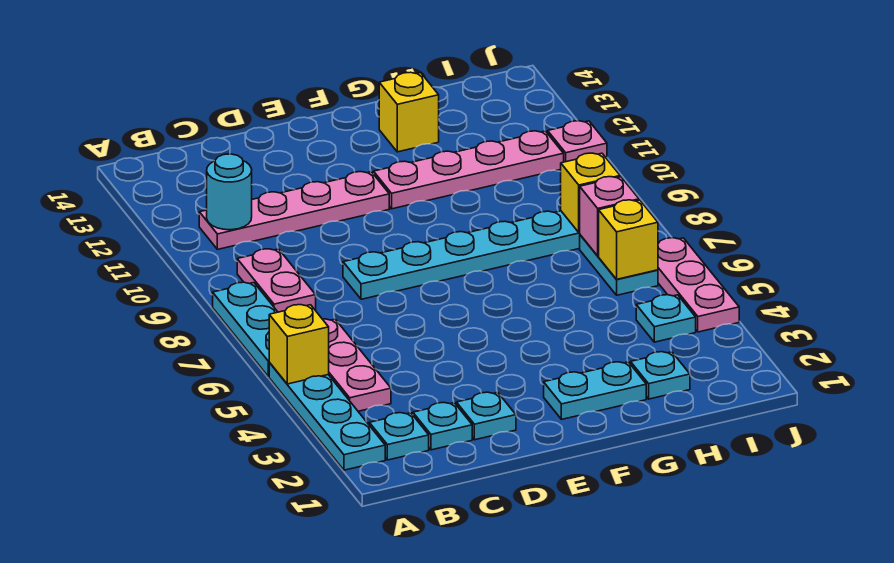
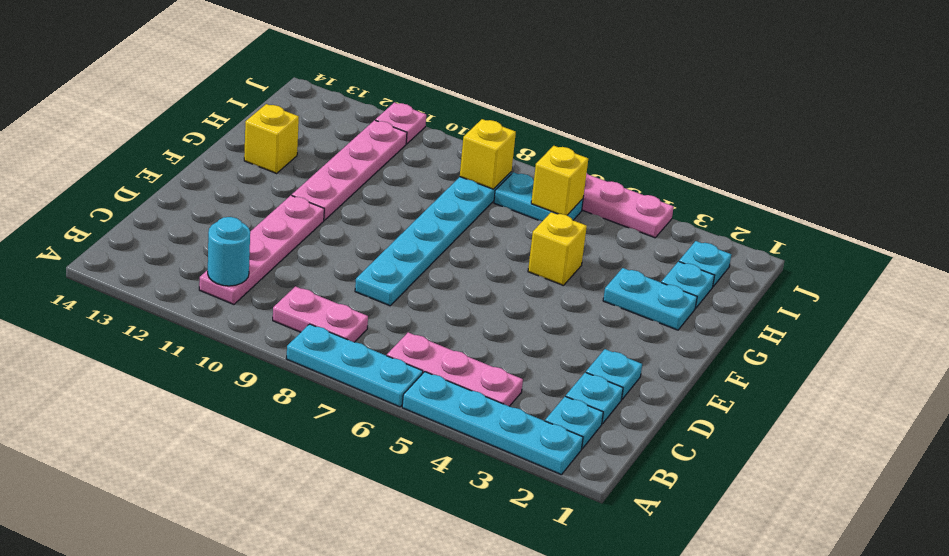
yellow brick A5 level 2 -> yellow brick G5 level 1
cyan plate F2:G2 level 1 -> cyan plate G2:G3 level 1
cyan plate I4 level 1 -> cyan plate I2 level 1
pink brick I7 level 2 -> none

